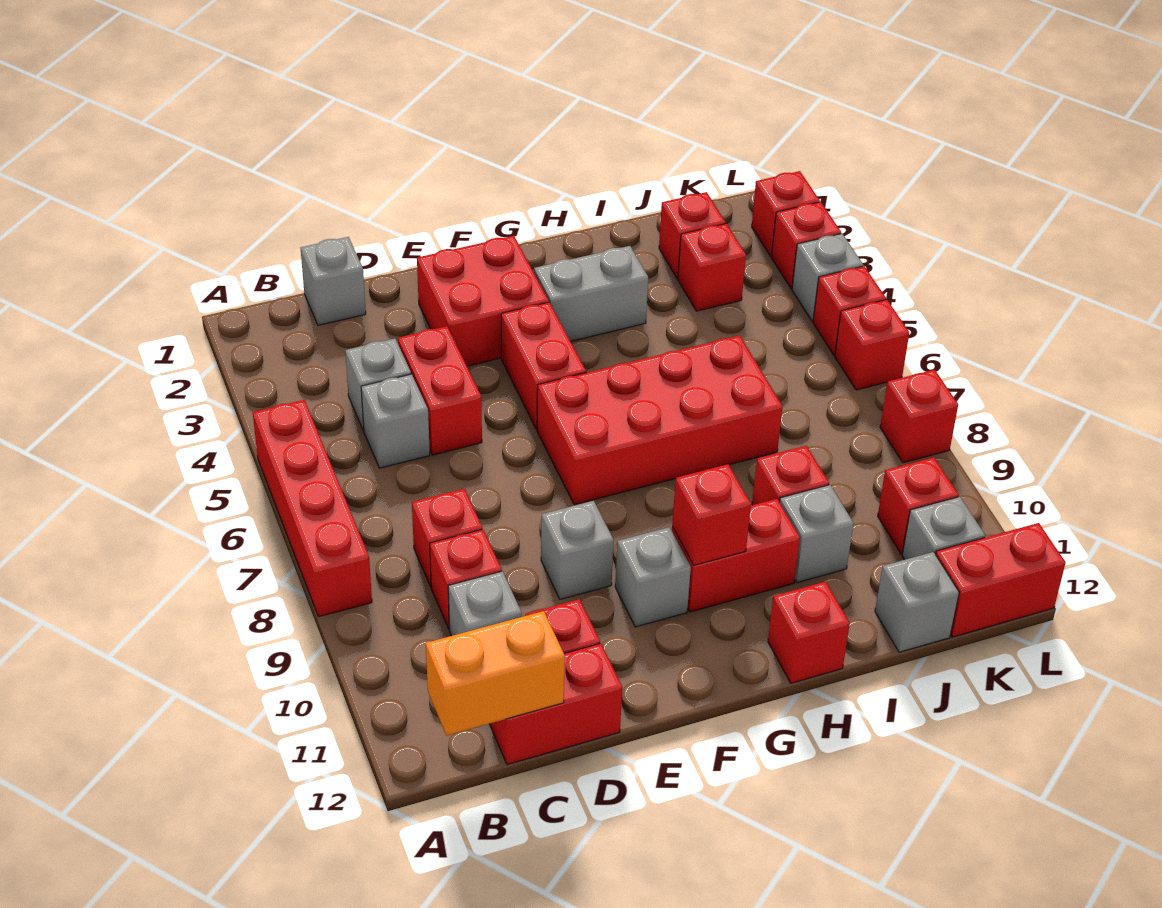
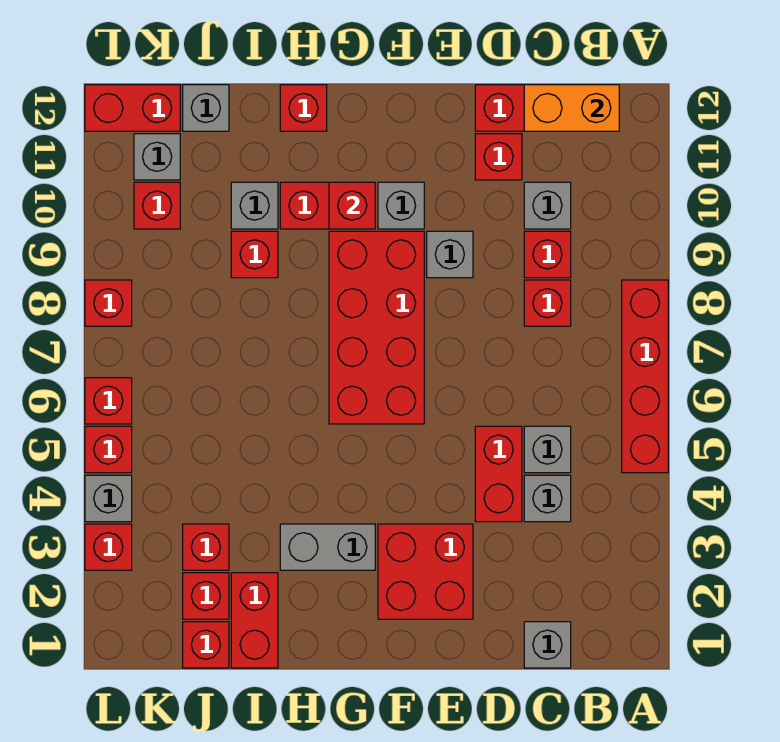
red brick F4:F5 level 1 -> red brick I1:I2 level 1
red brick F6:I7 level 1 -> red brick F6:G9 level 1
red brick L2 level 1 -> red brick J1 level 1

